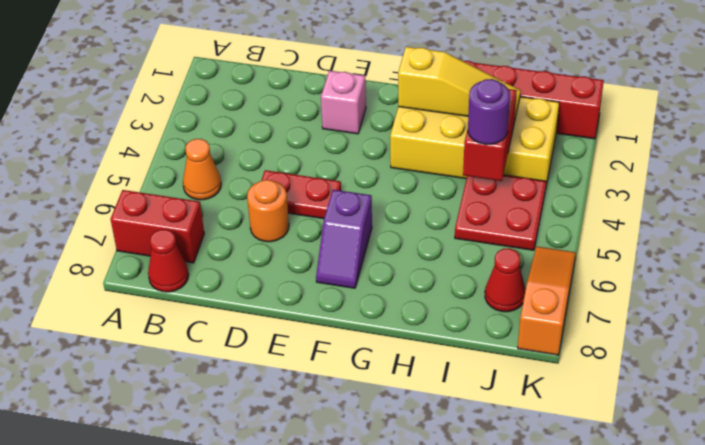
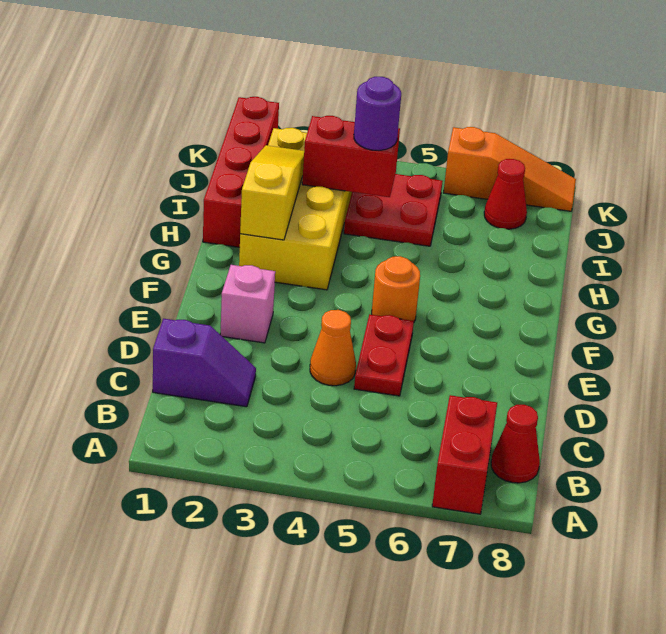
orange cone B5 level 1 -> orange cone D4 level 1
orange round brick D6 level 1 -> orange round brick F5 level 1
purple slope F6:F7 level 1 top 6 -> purple slope C1:C2 level 1 top 1
orange slope K6:K8 level 1 top 8 -> orange slope K6:K8 level 1 top 6

